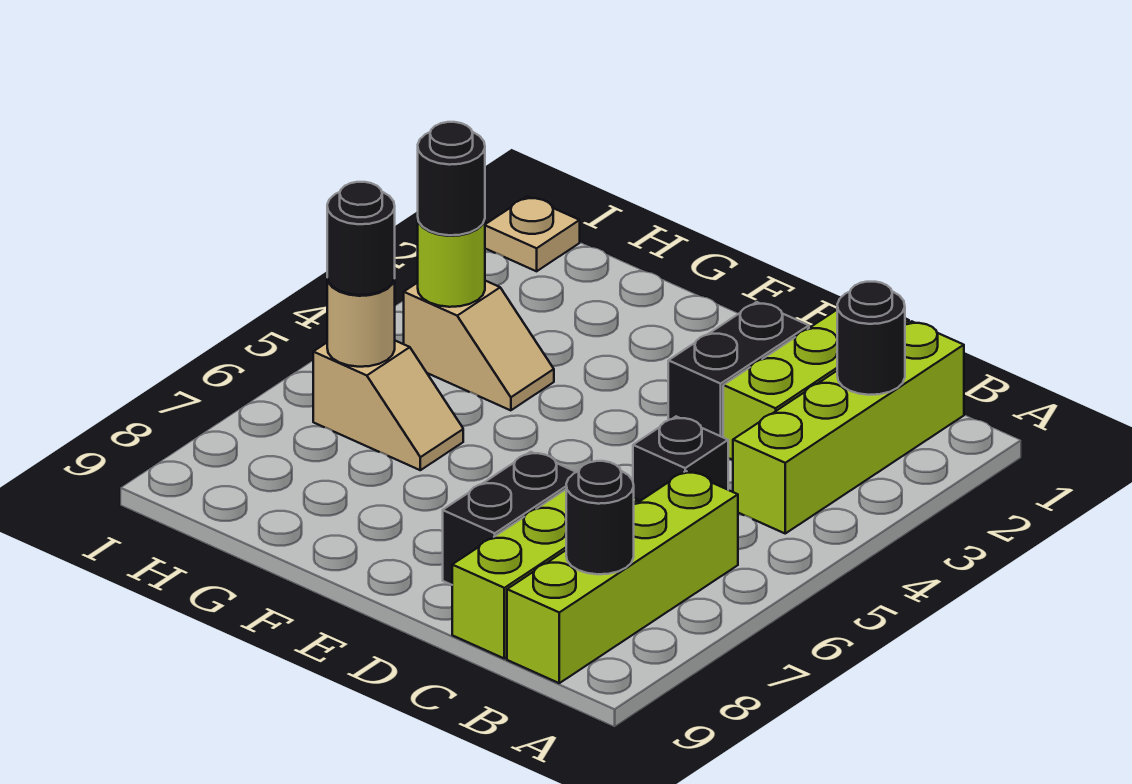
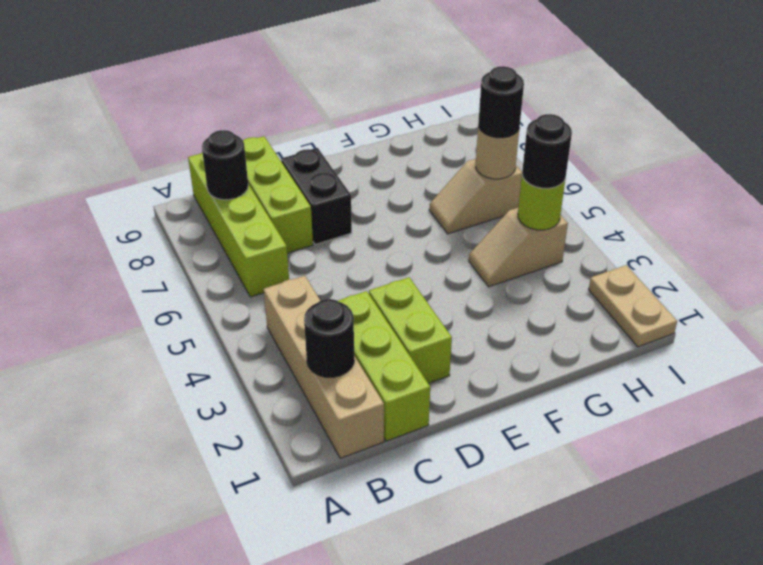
lime brick B1:B4 level 1 -> tan brick B1:B4 level 1
black brick C5 level 1 -> none
black brick D2:D3 level 1 -> lime brick D2:D3 level 1
tan plate I1 level 1 -> tan plate I1:I2 level 1

